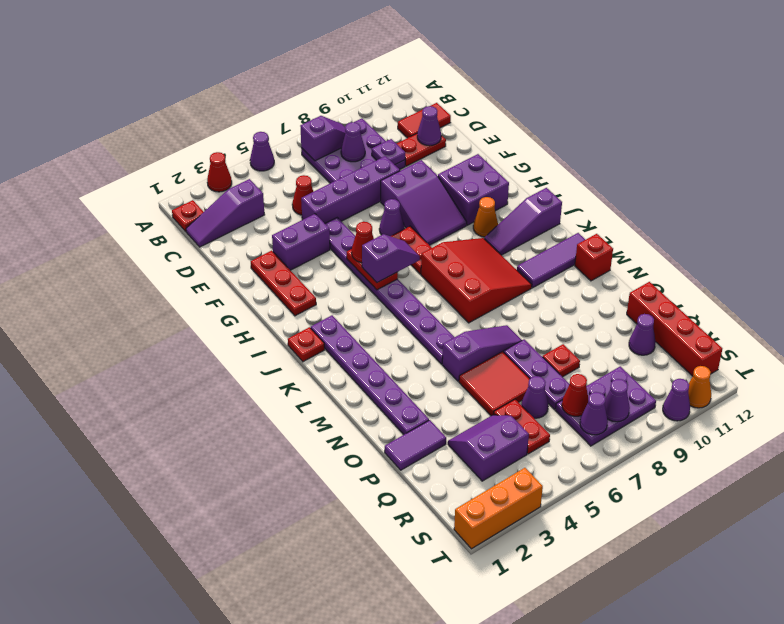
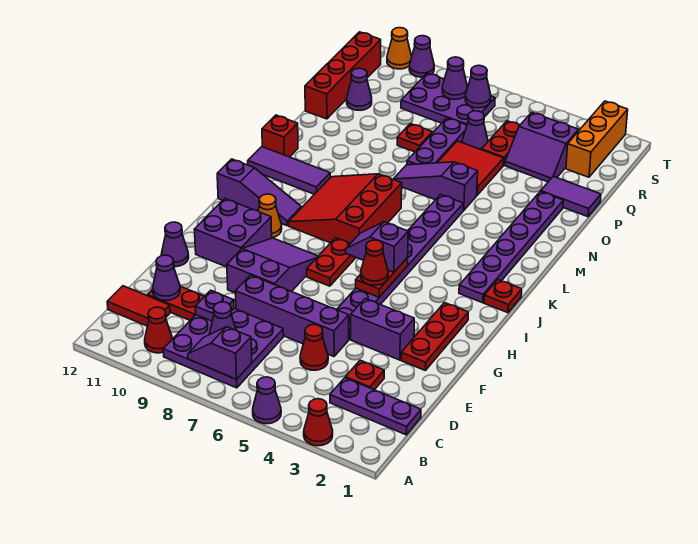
red plate B1 level 1 -> red plate D3 level 1
purple slope C1:C3 level 1 top 3 -> purple plate C1:C3 level 1
purple cone G7 level 1 -> purple cone F12 level 1
red cone R7 level 2 -> red cone B10 level 1
orange brick T1:T3 level 1 -> orange brick R2:T2 level 1

